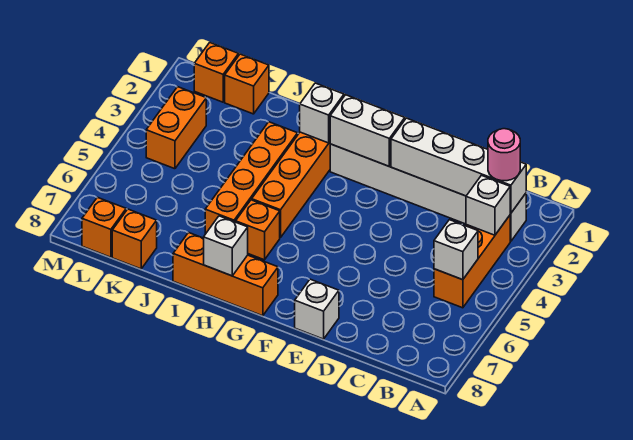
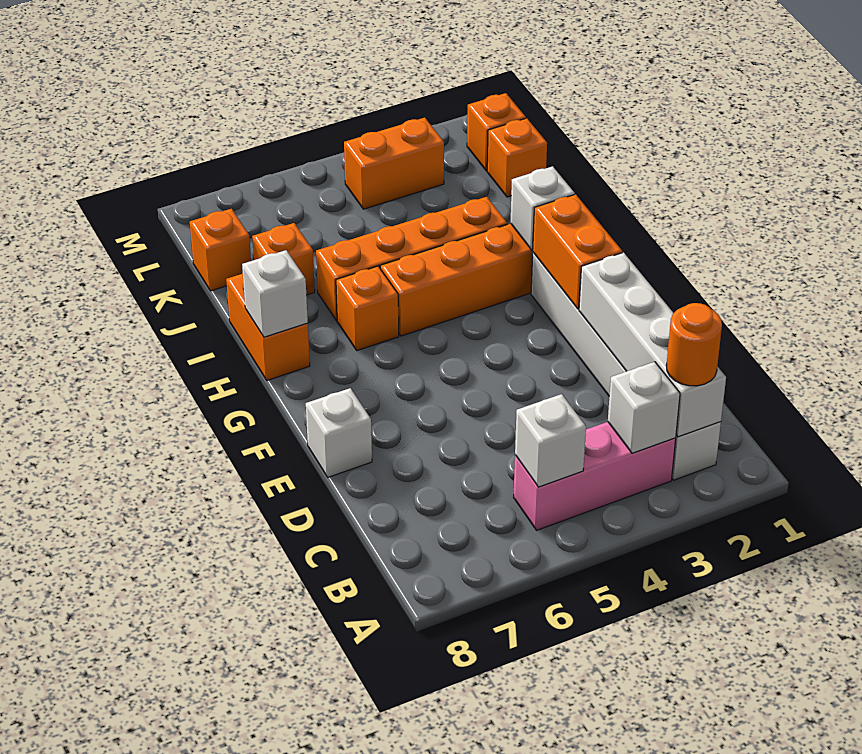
pink round brick B2 level 3 -> orange round brick B2 level 3
orange brick B3:B5 level 1 -> pink brick B3:B5 level 1
white brick F2:G2 level 2 -> orange brick F2:G2 level 2
orange brick G8:I8 level 1 -> orange brick H8:I8 level 1
orange brick L8 level 1 -> orange brick J7 level 1

